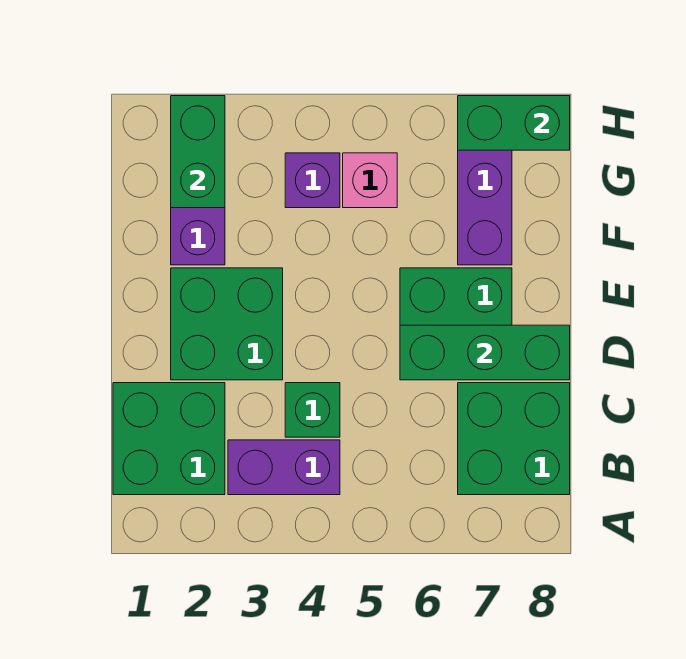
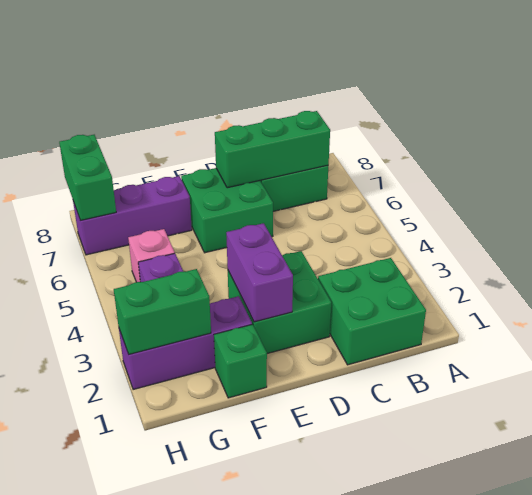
purple brick B3:B4 level 1 -> purple brick E2:E3 level 2
green brick C4 level 1 -> green brick F1 level 1
green brick D6:D8 level 2 -> green brick B7:D7 level 2

